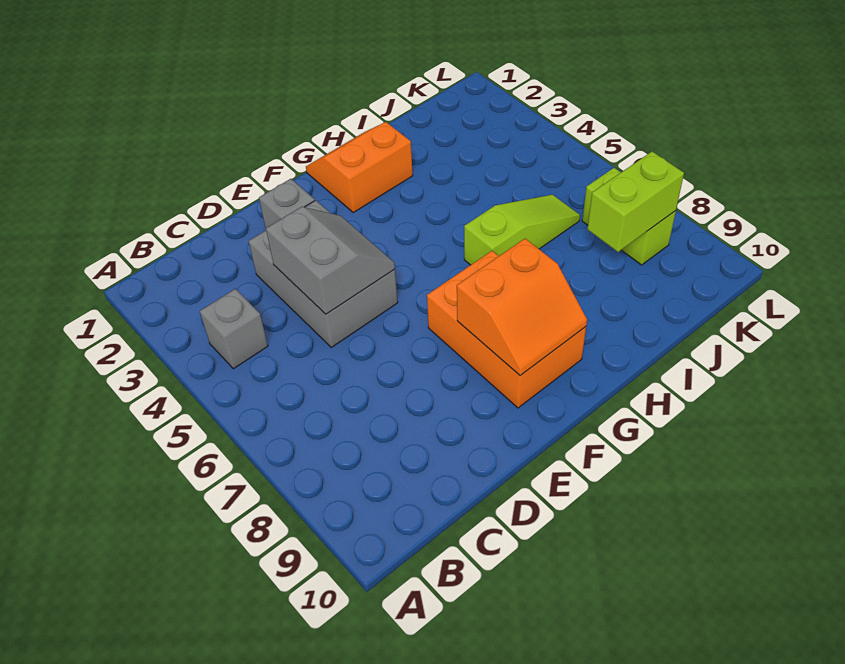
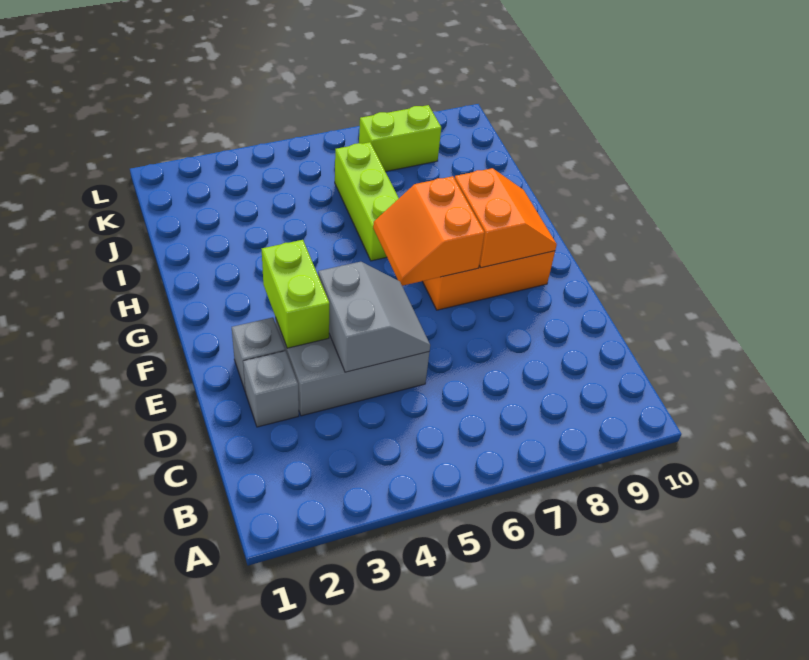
grey brick B4 level 1 -> grey brick D2 level 1
grey slope D4:E5 level 2 top D -> grey slope D4:E5 level 2 top 4
orange slope G1:H2 level 1 top 2 -> orange slope F6:G7 level 2 top 7
lime slope H6:J6 level 1 top H -> lime brick H6:J6 level 1
lime brick J8:K8 level 2 -> lime brick E3:F3 level 2

